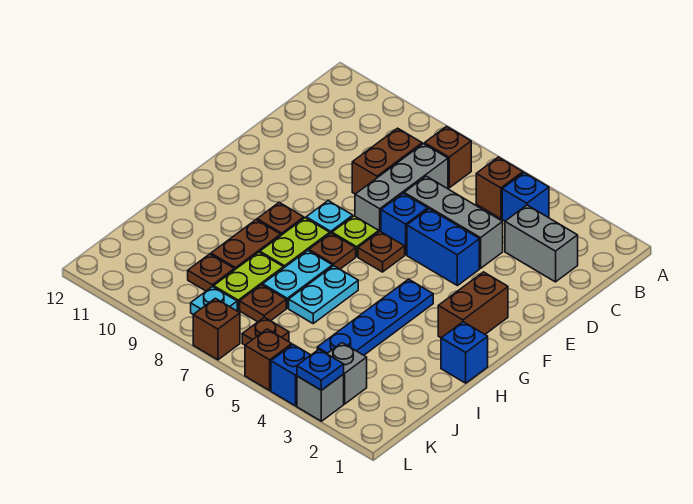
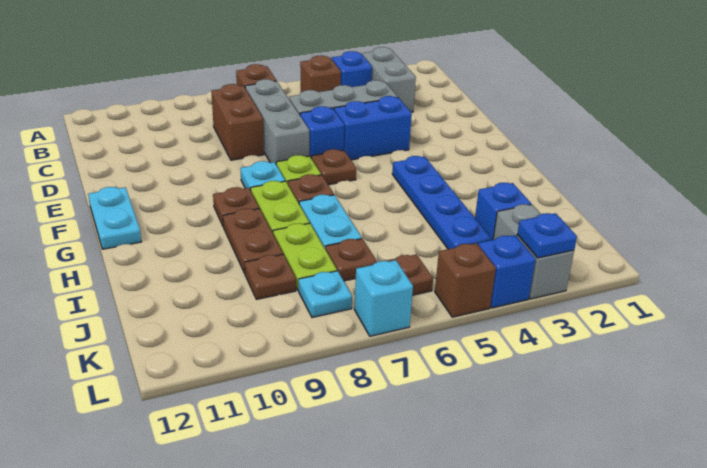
grey brick C2:C3 level 1 -> grey brick B3:C3 level 1
brown brick F2:G2 level 1 -> none
blue brick H1 level 1 -> blue brick J3 level 1
cyan plate H6:I6 level 1 -> cyan plate F12:G12 level 1
brown brick L7 level 1 -> cyan brick L7 level 1

